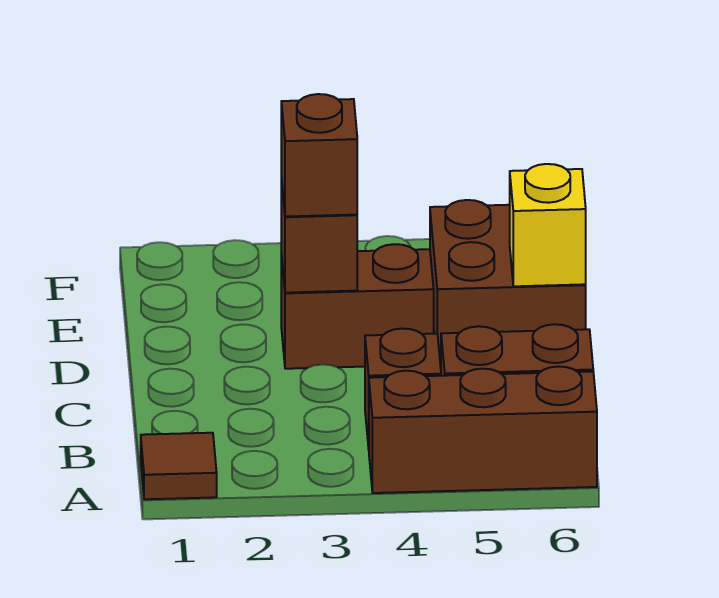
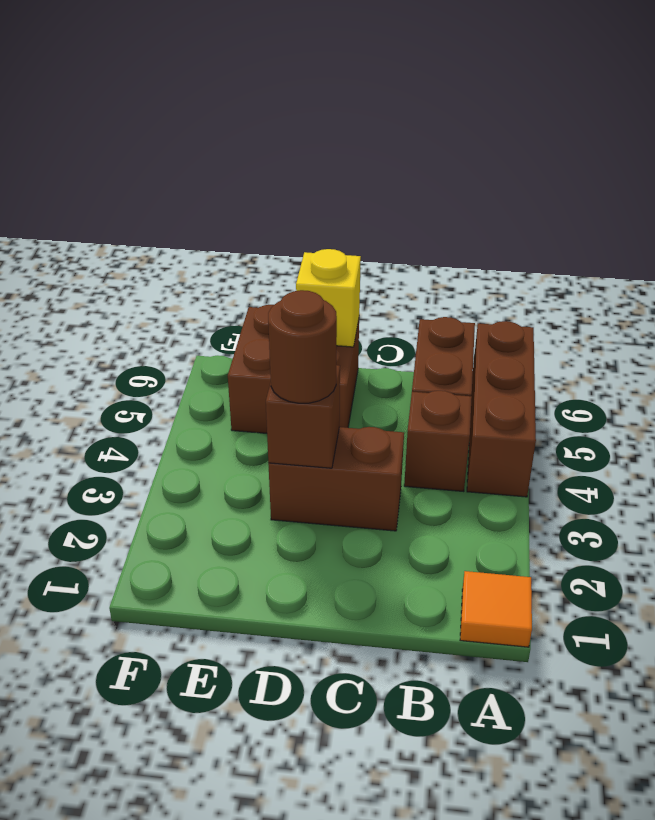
brown tile A1 level 1 -> orange tile A1 level 1
brown brick D3:D4 level 1 -> brown brick C3:D3 level 1
brown brick D3 level 3 -> brown round brick D3 level 3

